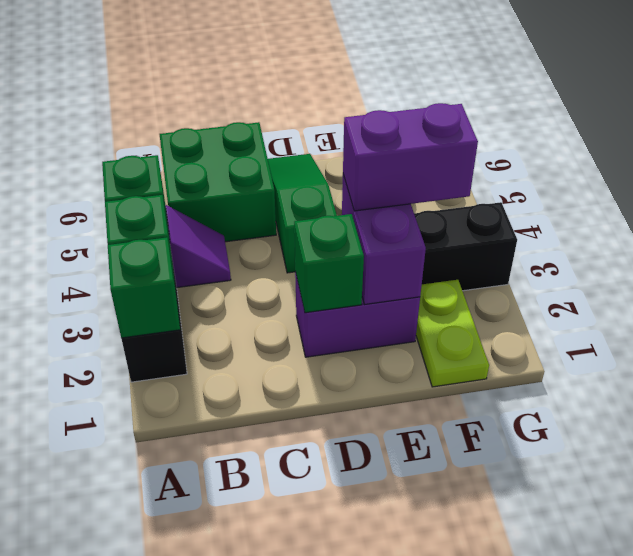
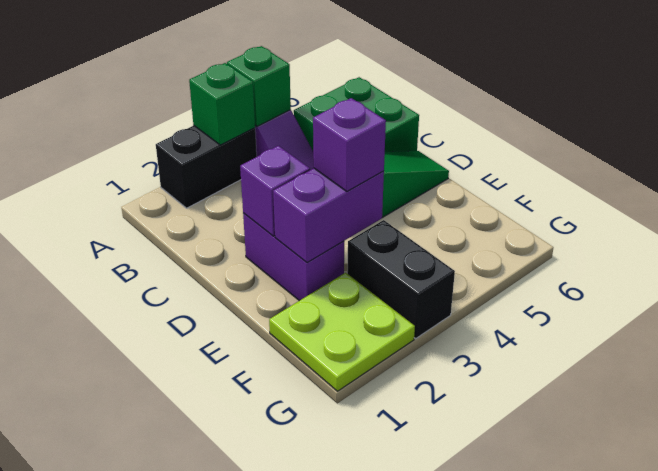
green brick A2 level 2 -> none
green brick D2 level 2 -> purple brick D2 level 2
purple brick E3:F3 level 3 -> purple brick E3 level 3
lime plate F1:F2 level 1 -> lime plate F1:G2 level 1

